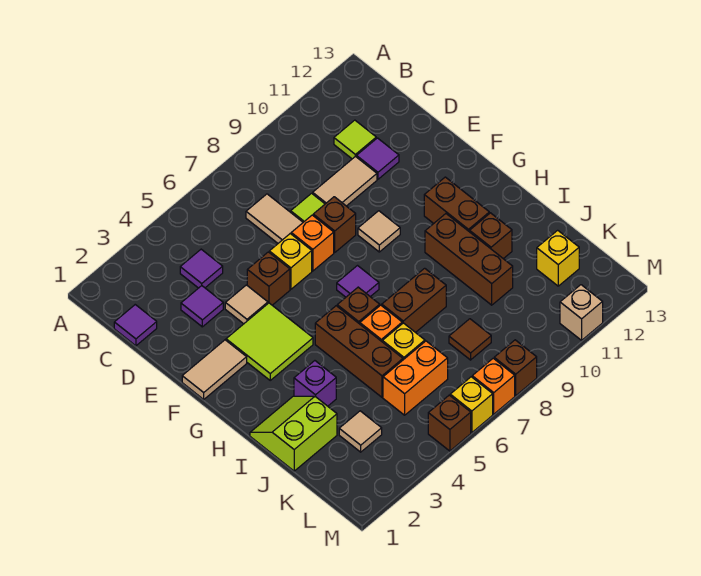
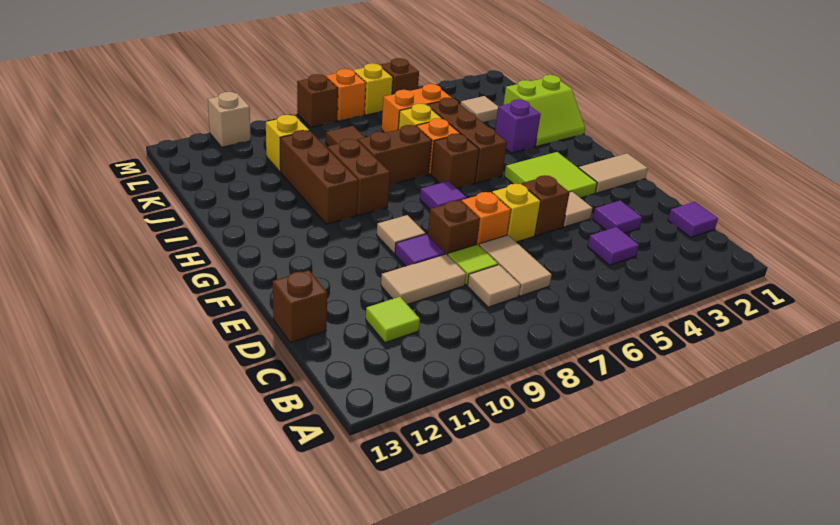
none -> tan tile C8 level 1
purple tile D11 level 1 -> purple tile E9 level 1
brown brick G11:H11 level 1 -> brown brick H9:I9 level 1
brown brick I11 level 1 -> brown brick D13 level 1
yellow brick K12 level 1 -> yellow brick K10 level 1

